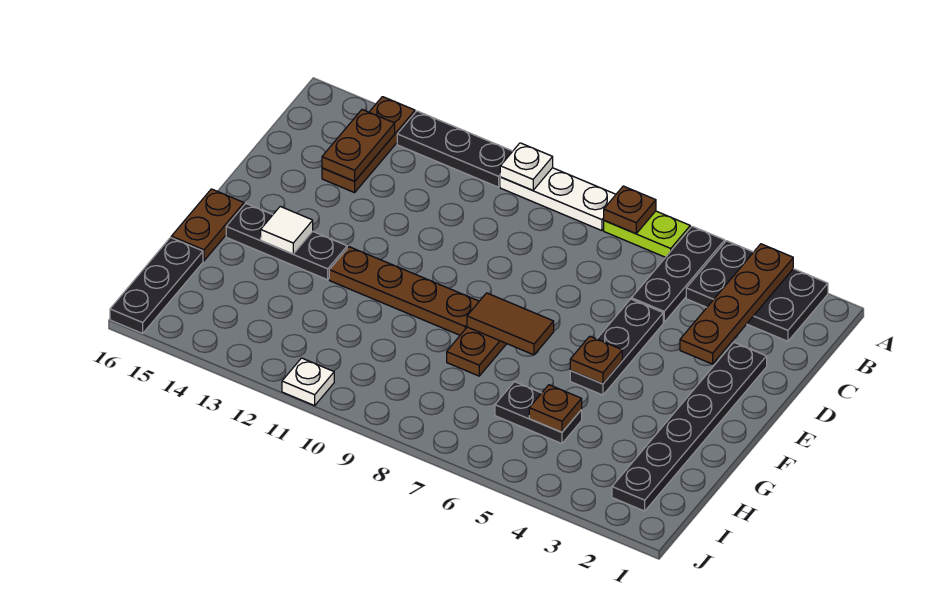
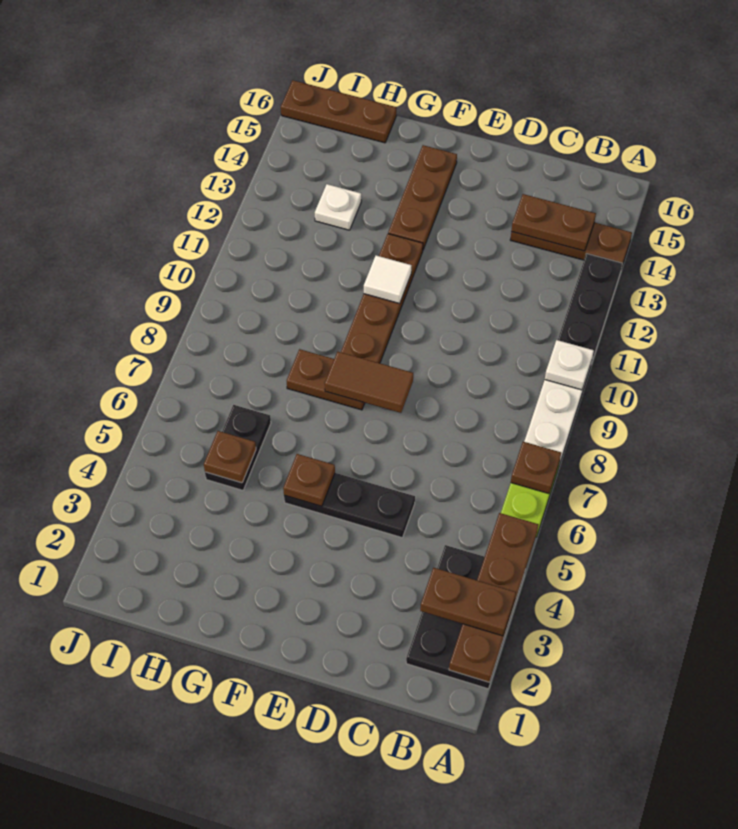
brown plate A3:D3 level 2 -> brown plate A2:A5 level 2
black plate A5:C5 level 1 -> none
black plate D2:I2 level 1 -> none
brown tile F7:F8 level 2 -> brown tile E8:F8 level 2
black plate F13:F15 level 1 -> brown plate F13:F15 level 1
white tile F14 level 2 -> white tile F11 level 2
brown plate F16:G16 level 1 -> brown plate A3:B3 level 3
black plate H16:J16 level 1 -> brown plate H16:J16 level 1
white plate J11 level 1 -> white plate H13 level 1

